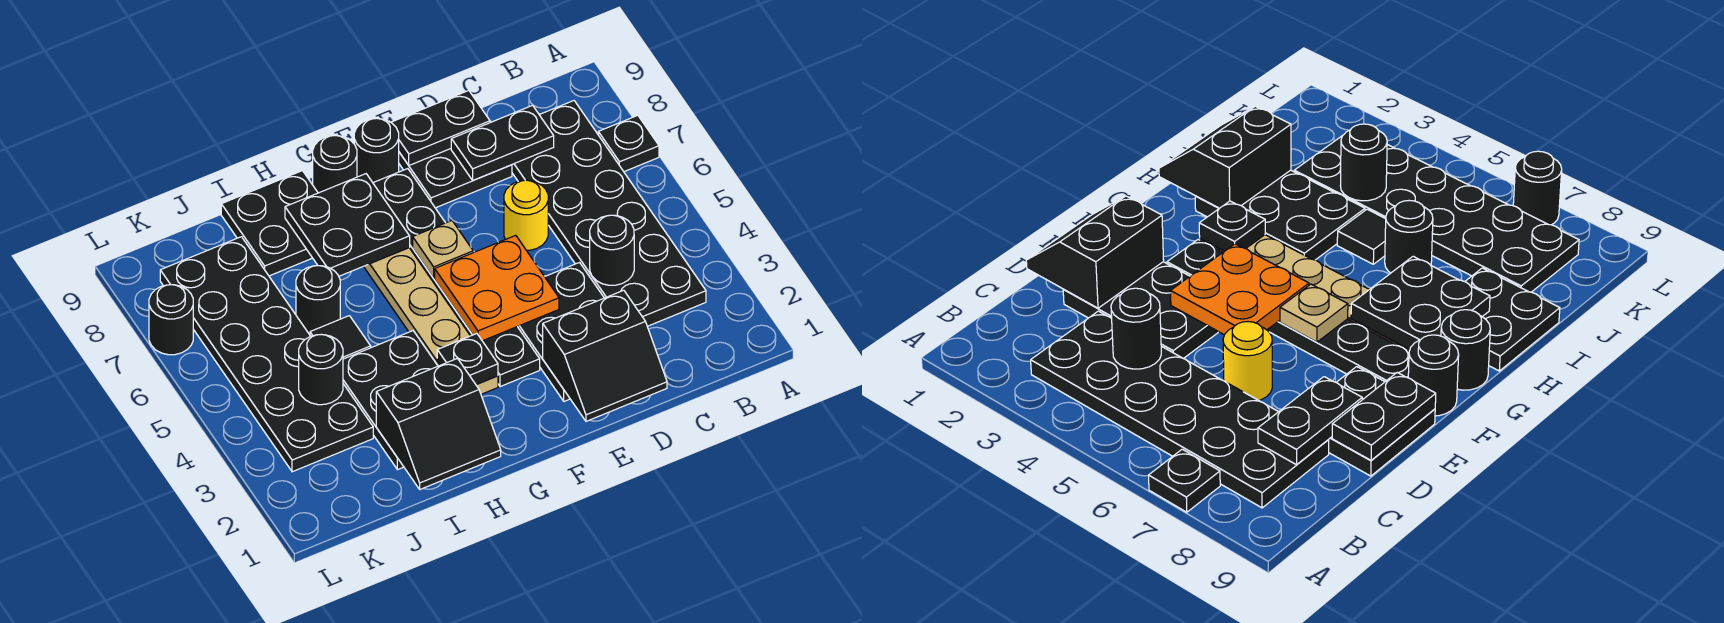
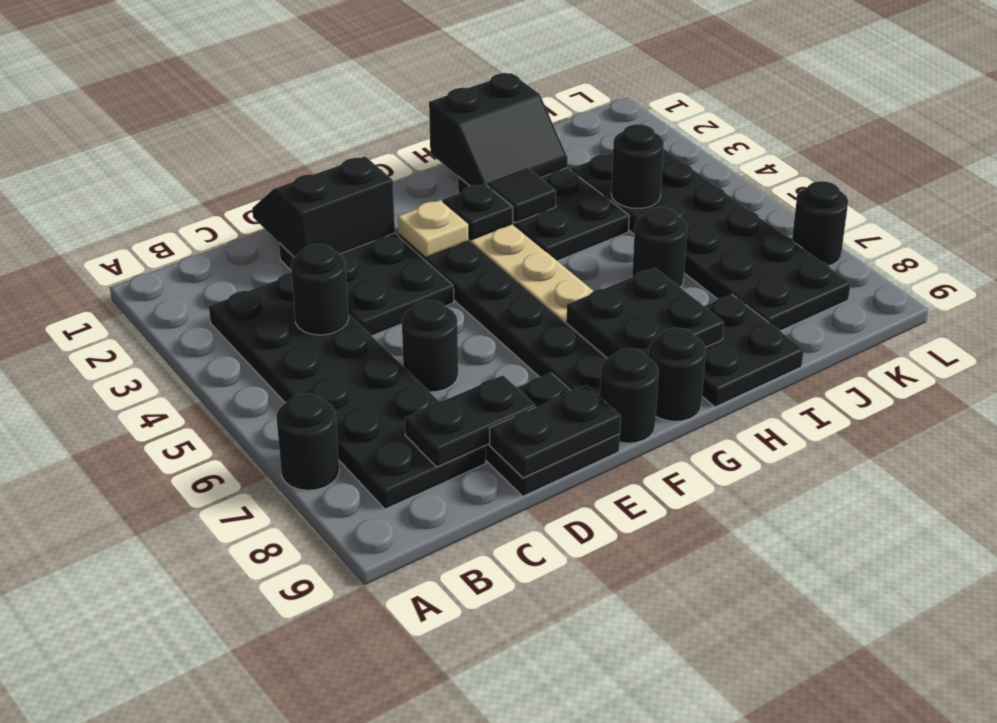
black plate A7 level 1 -> black round brick A7 level 1
yellow round brick D6 level 1 -> black round brick D6 level 1
orange plate E4:F5 level 2 -> none
tan plate F6 level 2 -> tan plate F3 level 2
black slope H1:I2 level 2 top 2 -> black slope H1:I2 level 2 top 1
black tile I5 level 1 -> black tile H3 level 2

